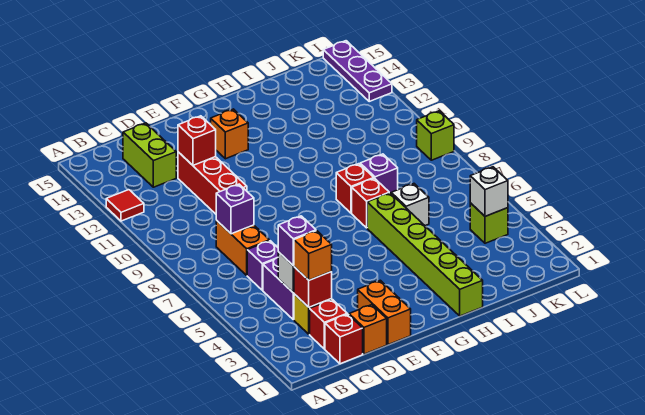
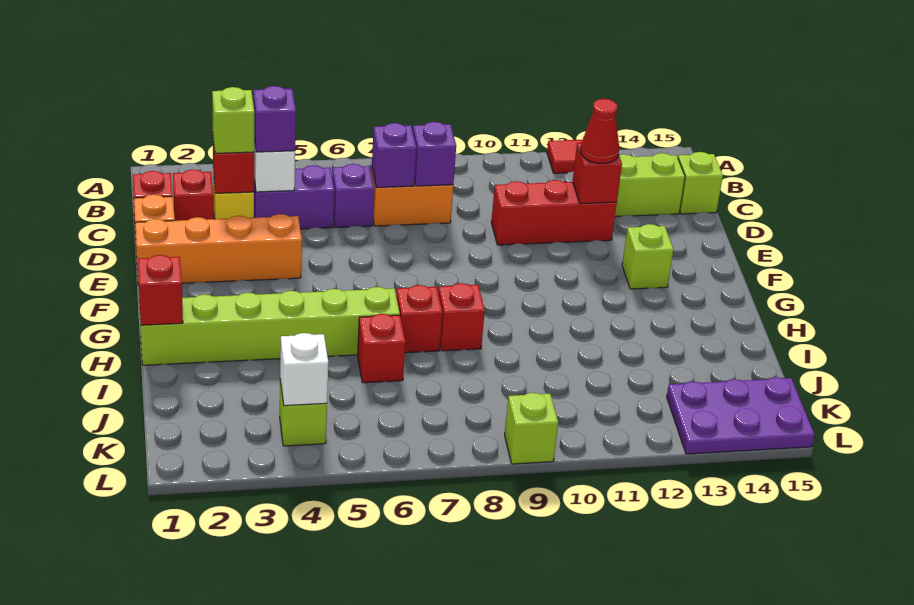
orange brick C3 level 3 -> lime brick C3 level 3
none -> lime brick C15 level 1
none -> red cone D12 level 3
orange brick E1:E2 level 1 -> orange brick E1:E4 level 1
orange brick F13 level 1 -> lime brick F13 level 1
none -> red brick H1 level 2
white brick I6 level 1 -> red brick I6 level 1
purple brick I8 level 1 -> purple brick C7 level 2
purple plate L13:L15 level 1 -> purple plate K13:L15 level 1

